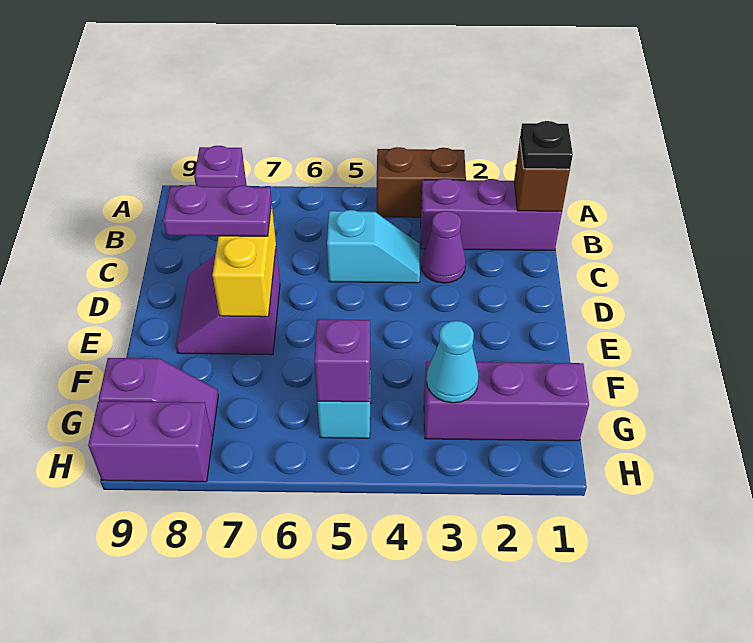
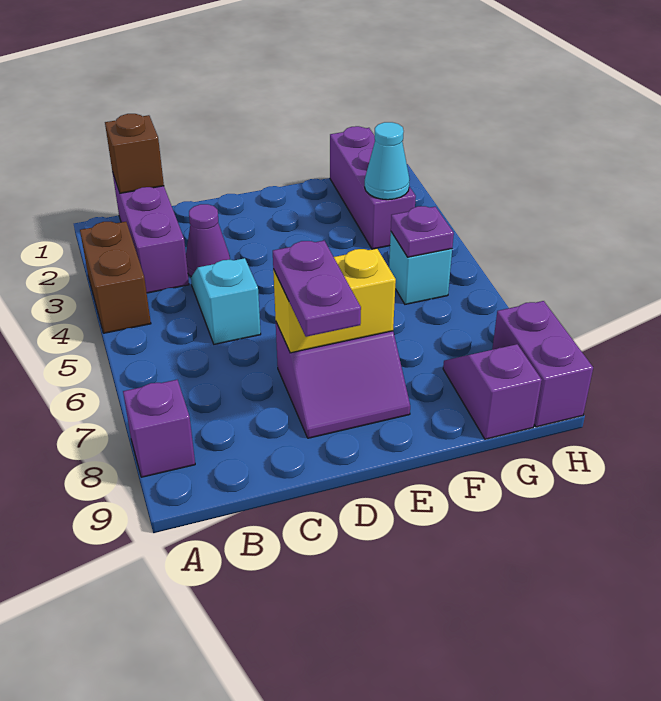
black plate B1 level 3 -> none
purple brick G5 level 2 -> purple plate G5 level 2

